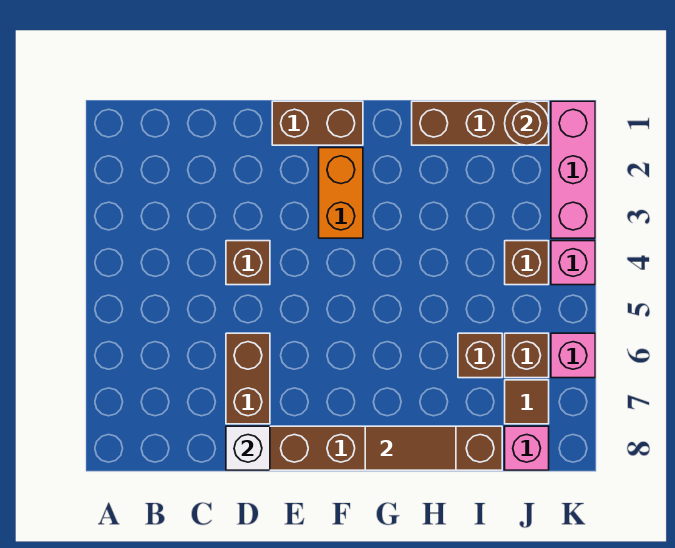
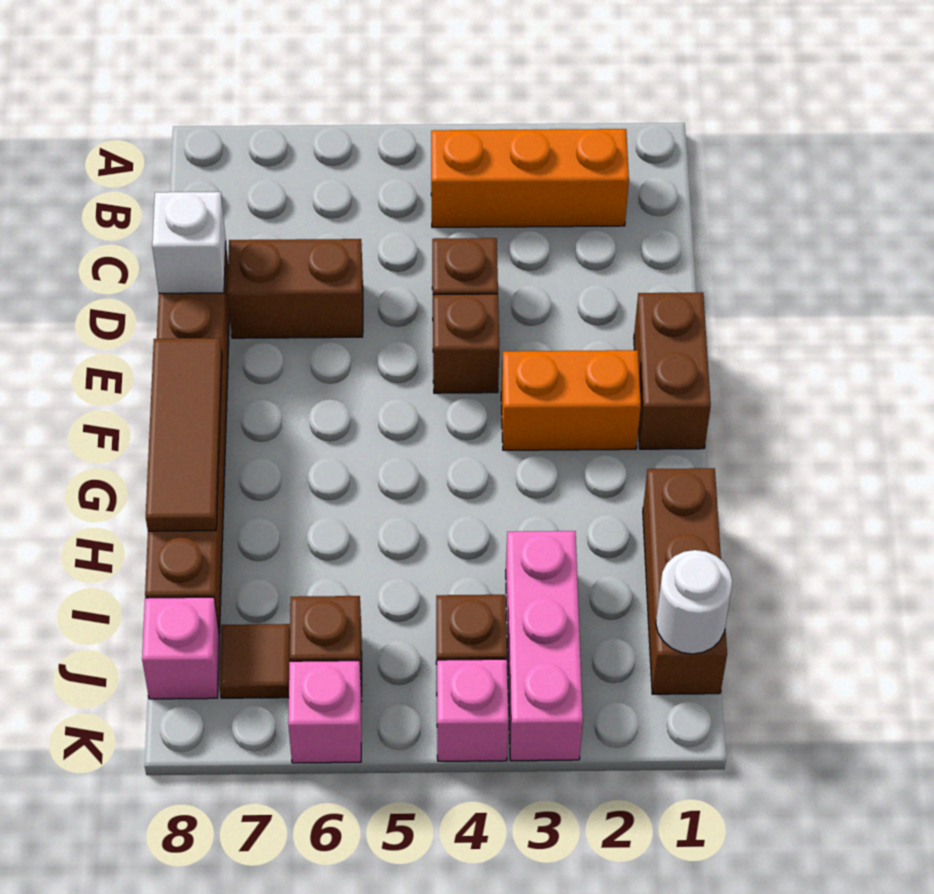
none -> orange brick B2:B4 level 1
brown tile G8:H8 level 2 -> brown tile F8:H8 level 2
brown brick I6 level 1 -> brown brick E4 level 1
brown round brick J1 level 2 -> white round brick J1 level 2
pink brick K1:K3 level 1 -> pink brick I3:K3 level 1

